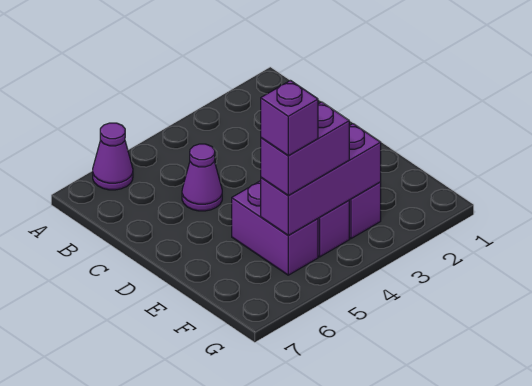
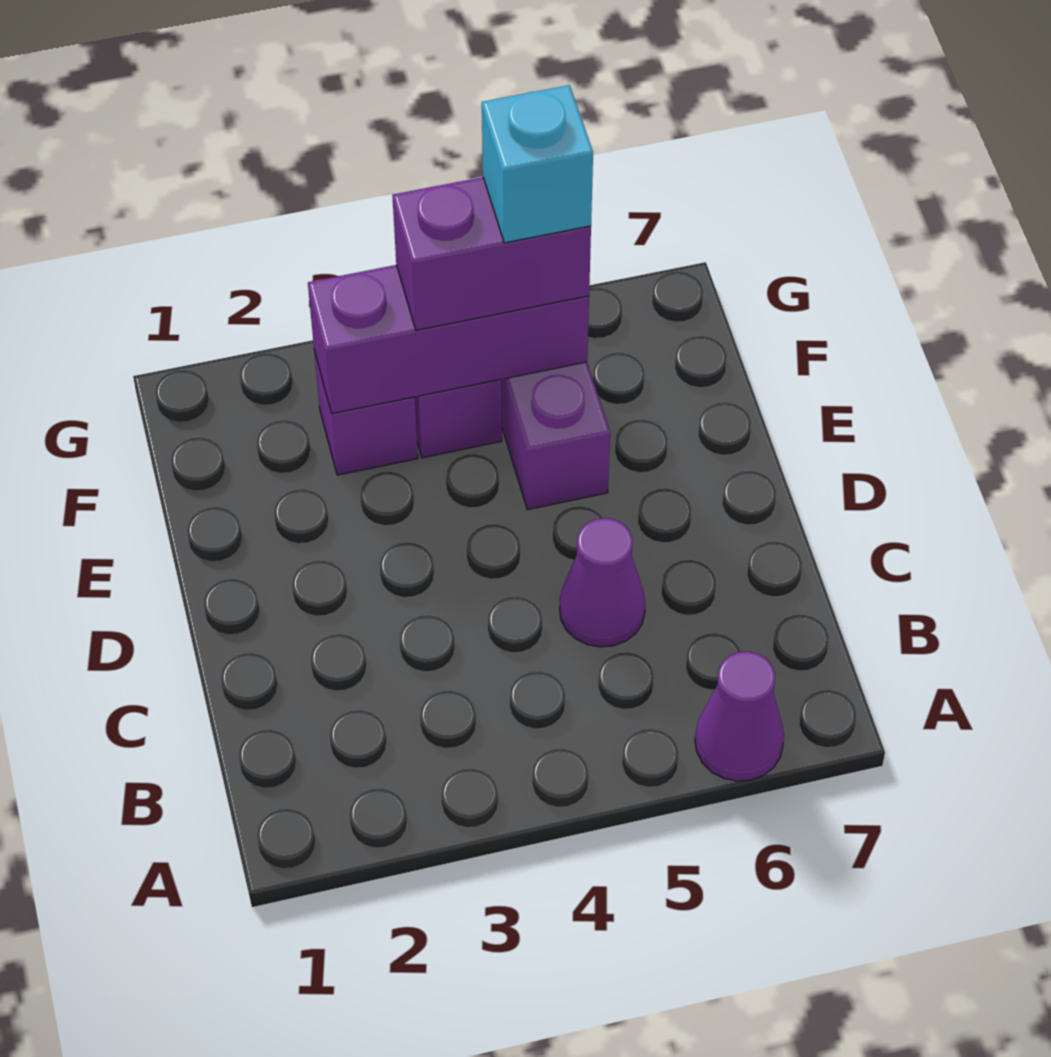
purple brick F5 level 4 -> cyan brick F5 level 4

